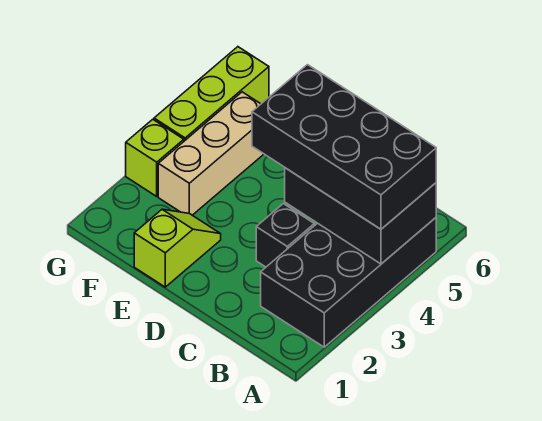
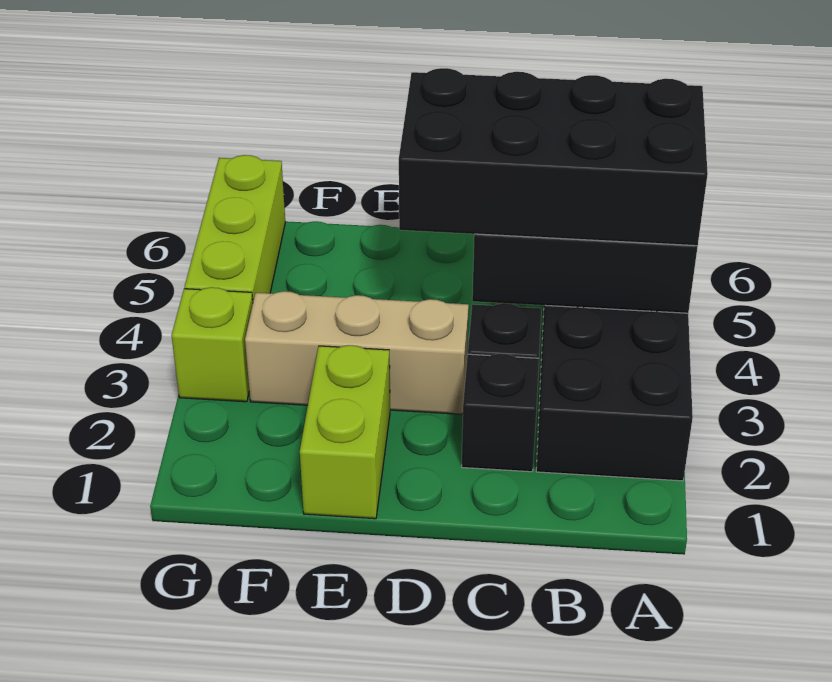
none -> black brick C2 level 1
lime slope E1:E2 level 1 top 1 -> lime brick E1:E2 level 1
tan brick F3:F5 level 1 -> tan brick D3:F3 level 1

